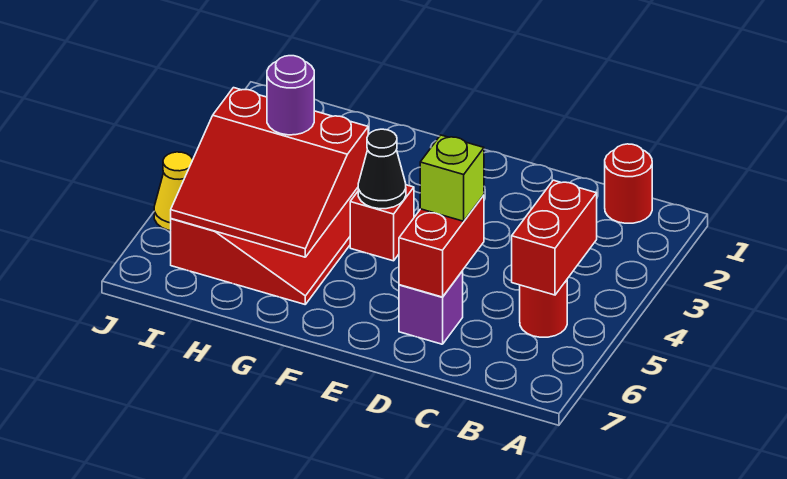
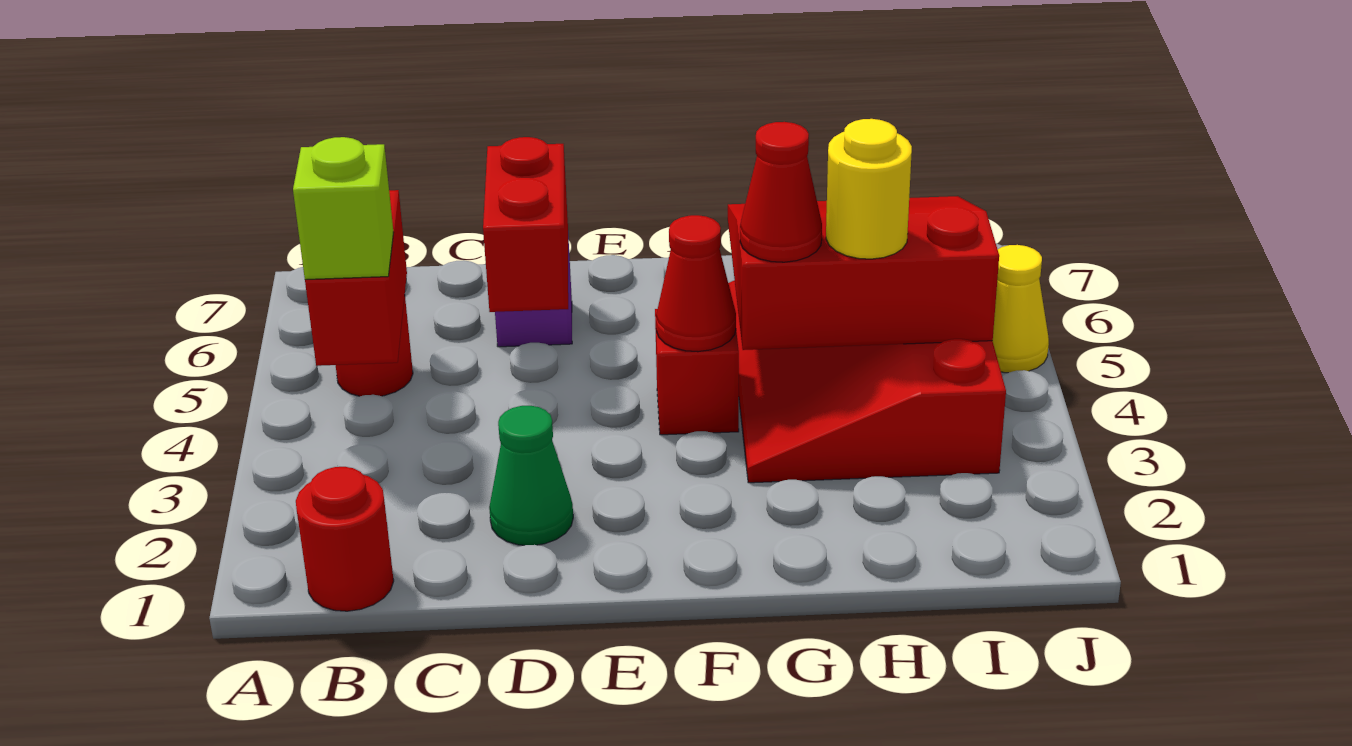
none -> green cone D2 level 1
lime brick D5 level 3 -> lime brick B4 level 3
black cone F4 level 2 -> red cone F4 level 2
none -> red cone G4 level 3
purple round brick H4 level 3 -> yellow round brick H4 level 3

